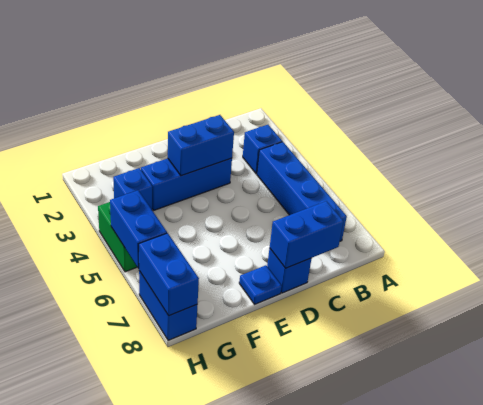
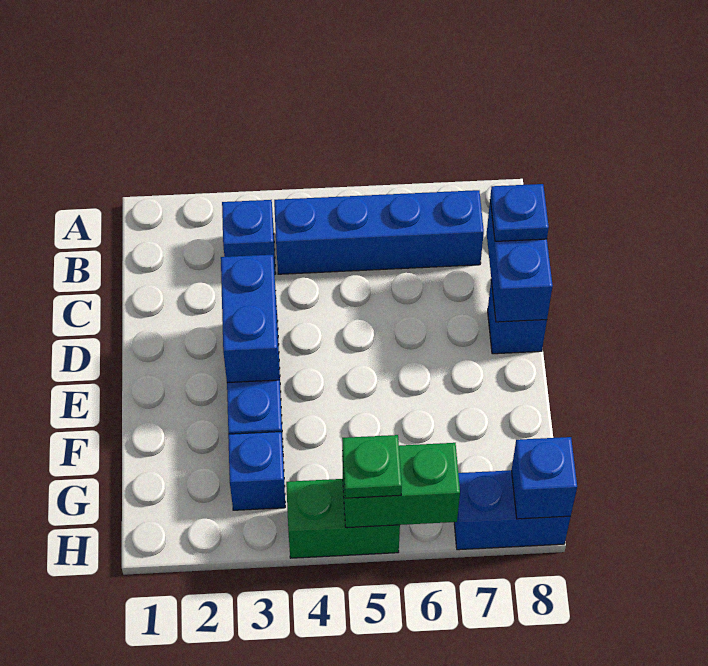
blue plate E8 level 1 -> blue plate C8 level 3
blue brick H5:H6 level 2 -> green brick H5:H6 level 2
none -> green plate H5 level 3
blue brick H7:H8 level 2 -> blue brick H8 level 2

